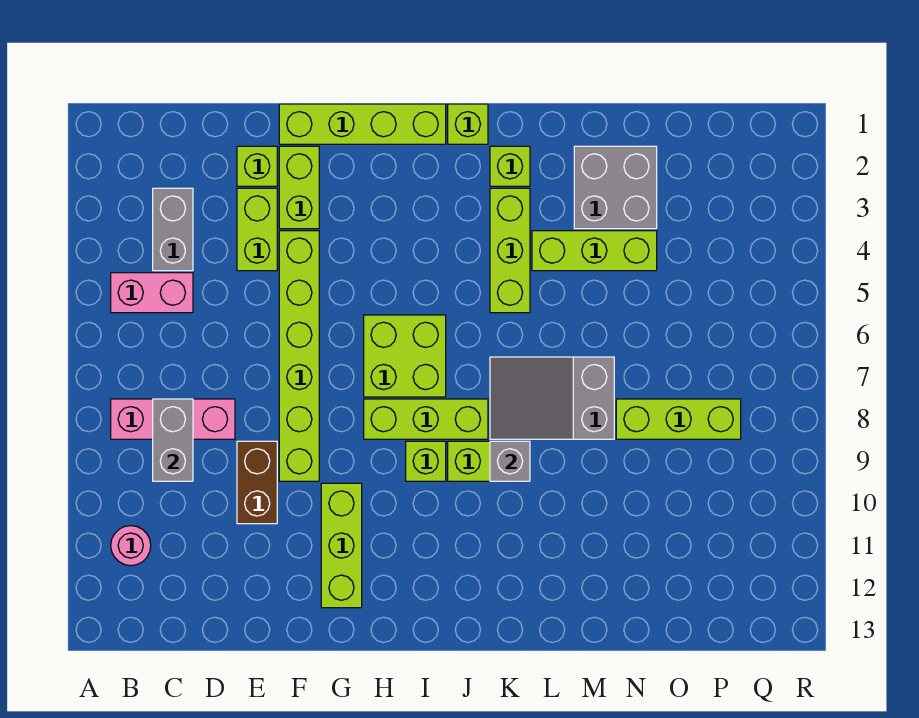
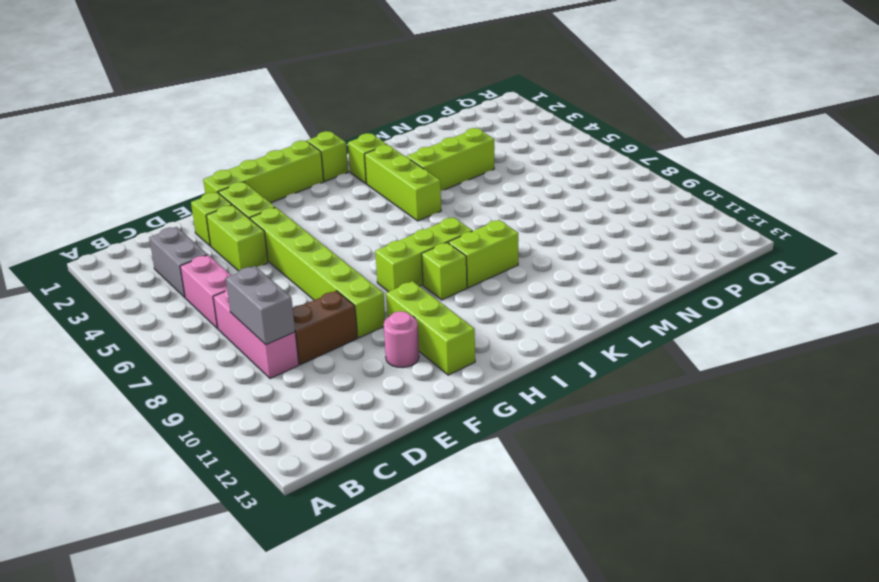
pink brick B5:C5 level 1 -> pink brick C5:C6 level 1
pink brick B8:D8 level 1 -> pink brick C7:C9 level 1
pink round brick B11 level 1 -> pink round brick F11 level 1
brown brick E9:E10 level 1 -> brown brick D9:E9 level 1
lime brick H6:I7 level 1 -> none
grey slope K7:M8 level 1 top M -> none
grey brick K9 level 2 -> none
grey brick M2:N3 level 1 -> none
lime brick N8:P8 level 1 -> none

